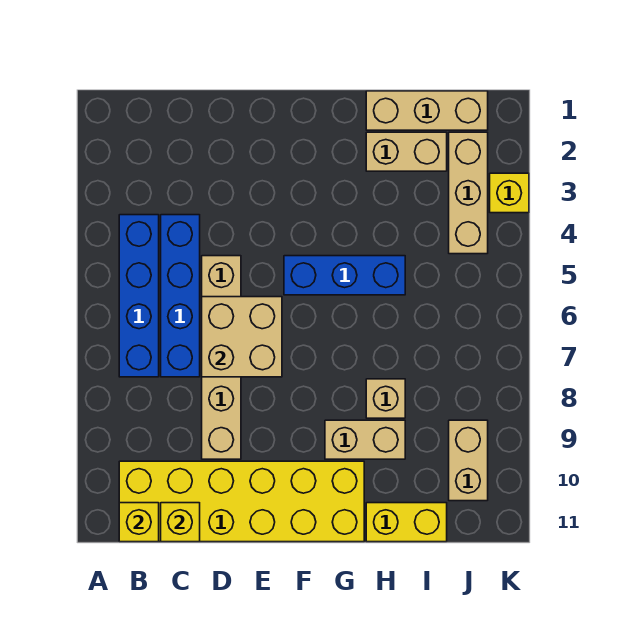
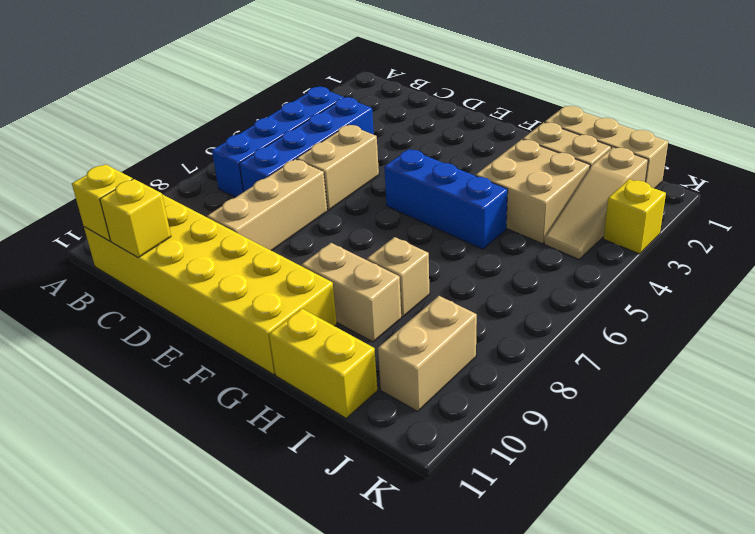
tan brick D6:E7 level 2 -> tan brick H3:I4 level 1
tan brick J2:J4 level 1 -> tan slope J2:J4 level 1 top 2

